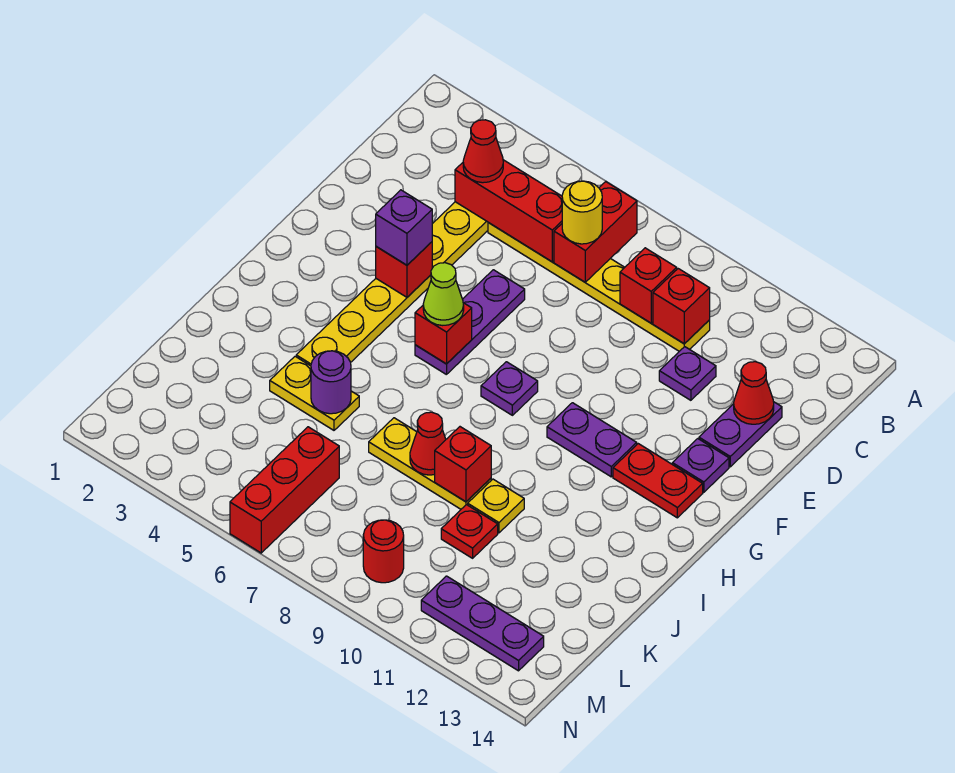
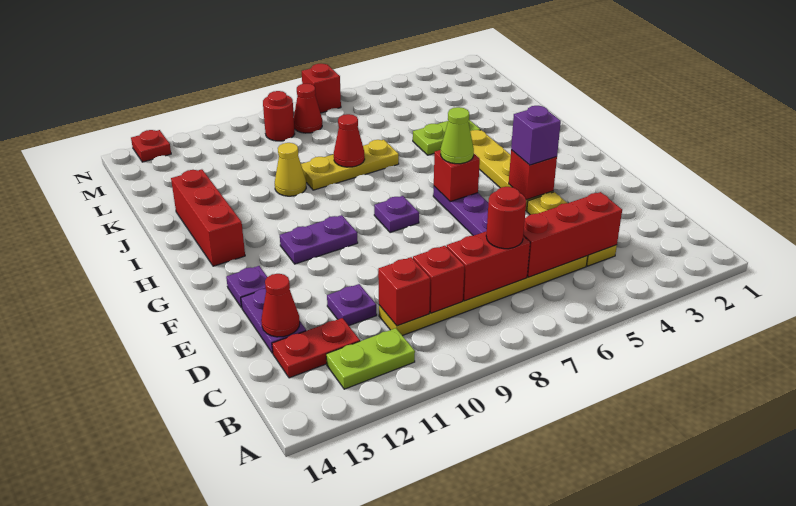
red brick B7:C7 level 2 -> red brick C7:C8 level 2
none -> lime plate B11:B12 level 1
red cone C4 level 3 -> red cone M8 level 1
yellow round brick C7 level 3 -> red round brick C7 level 3
red plate G12:G13 level 1 -> red plate C12:C13 level 1
yellow plate J4:J5 level 1 -> lime plate J4:J5 level 1
purple round brick J5 level 2 -> none
red brick J9 level 2 -> red brick N7 level 1
yellow plate J10 level 1 -> yellow cone J10 level 1
red plate K10 level 1 -> red plate N13 level 1
red brick L6:N6 level 1 -> red brick H13:J13 level 1
purple plate M11:M13 level 1 -> none

